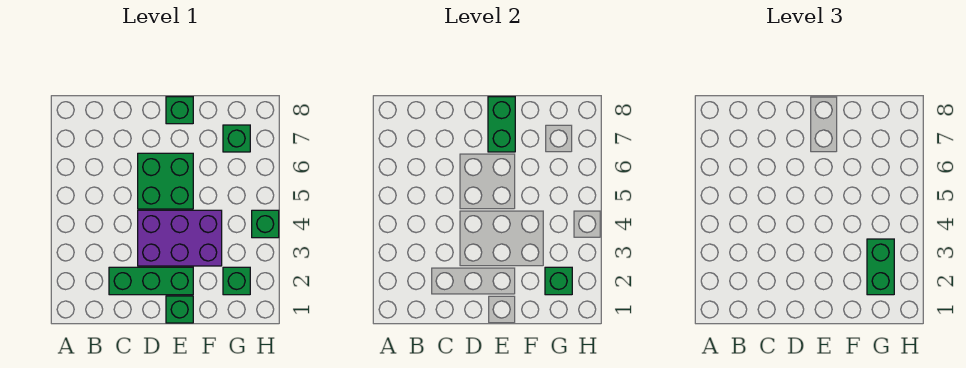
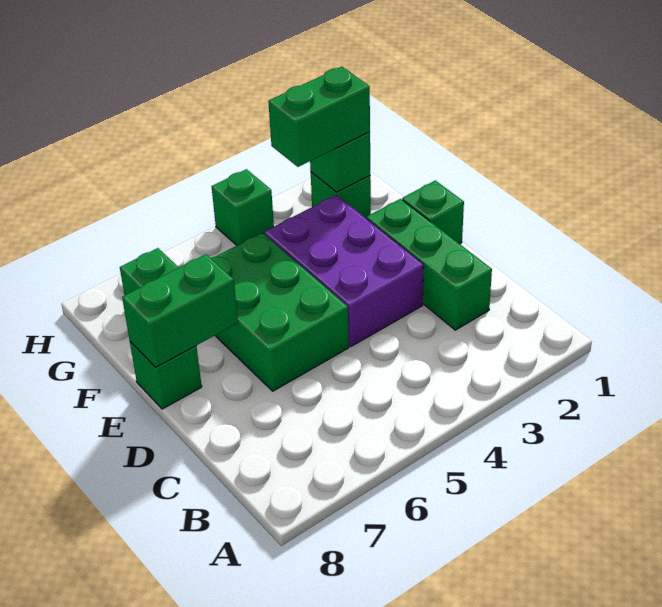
green brick D5:E6 level 1 -> green brick D5:F6 level 1

